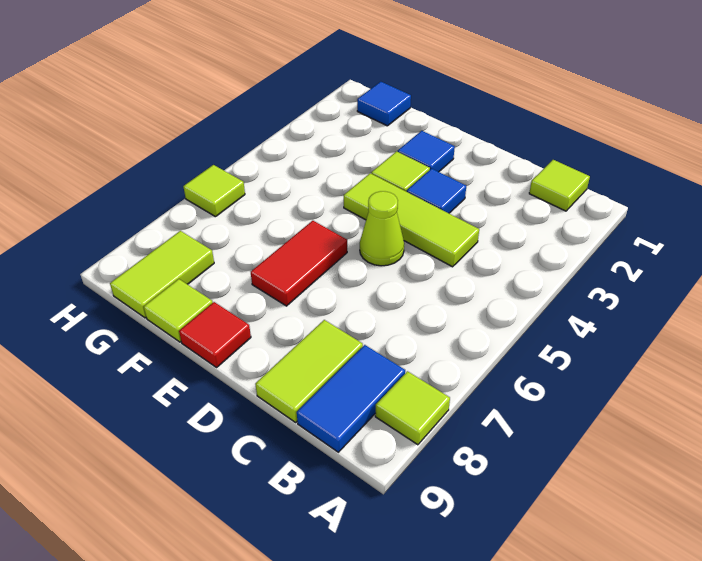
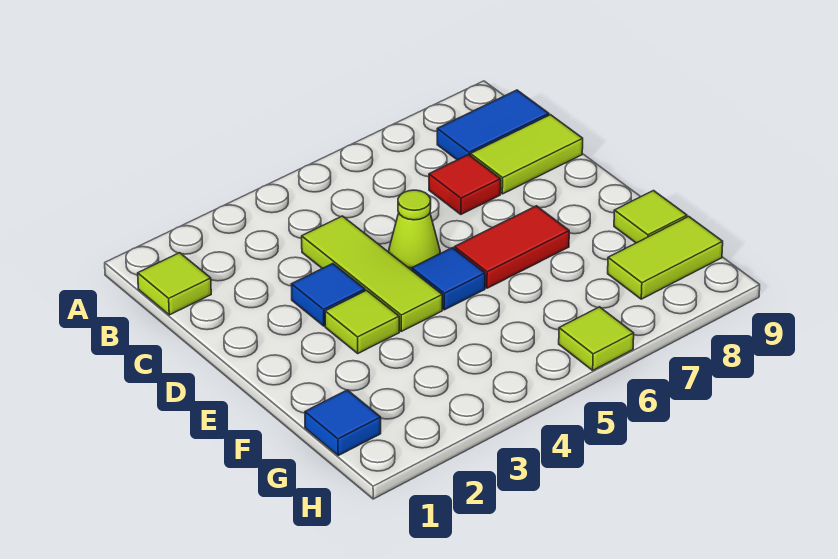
lime tile A8 level 1 -> none
blue tile E2 level 1 -> blue tile E5 level 1
red tile E9 level 1 -> red tile C7 level 1

